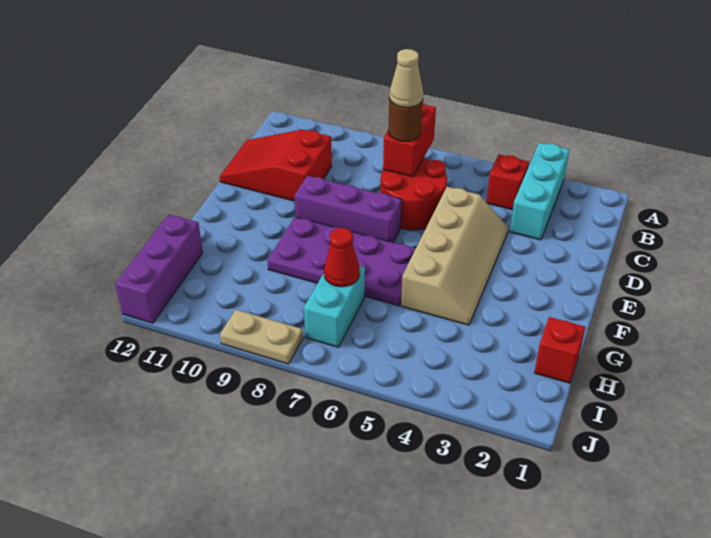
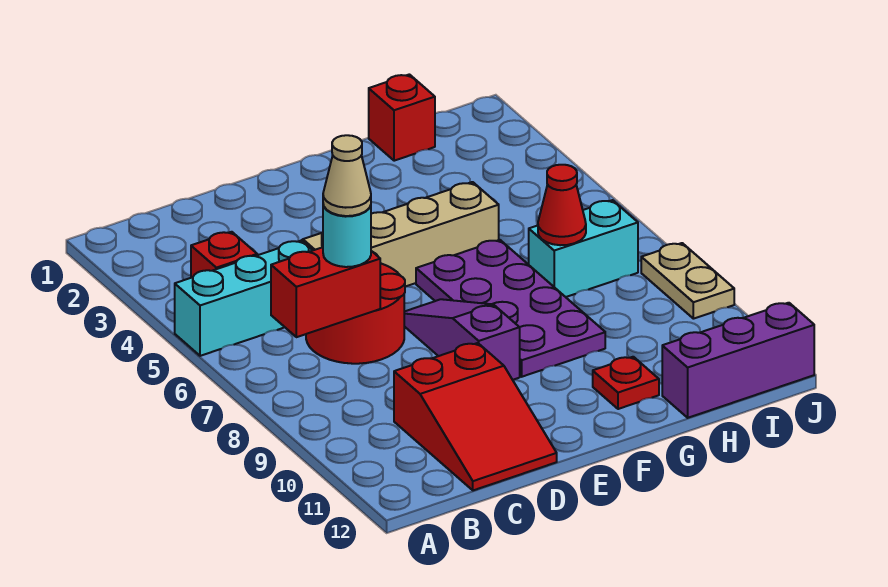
cyan brick A3:C3 level 1 -> cyan brick A5:C5 level 1
brown round brick C7 level 3 -> cyan round brick C7 level 3
purple brick E7:E9 level 1 -> purple slope E7:E9 level 1 top 9
none -> red plate G11 level 1

